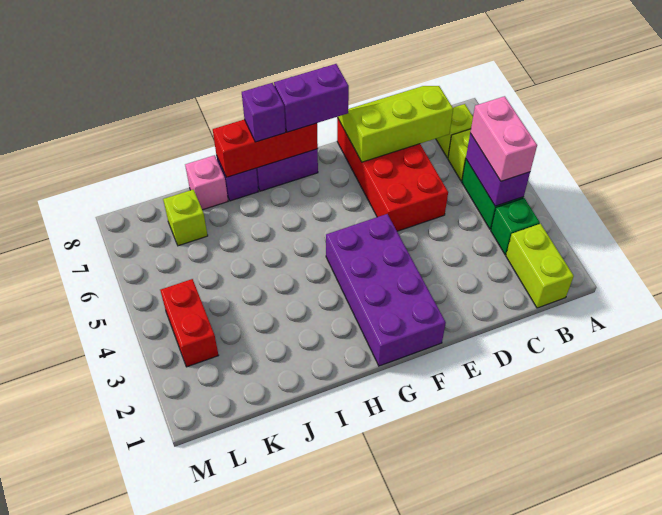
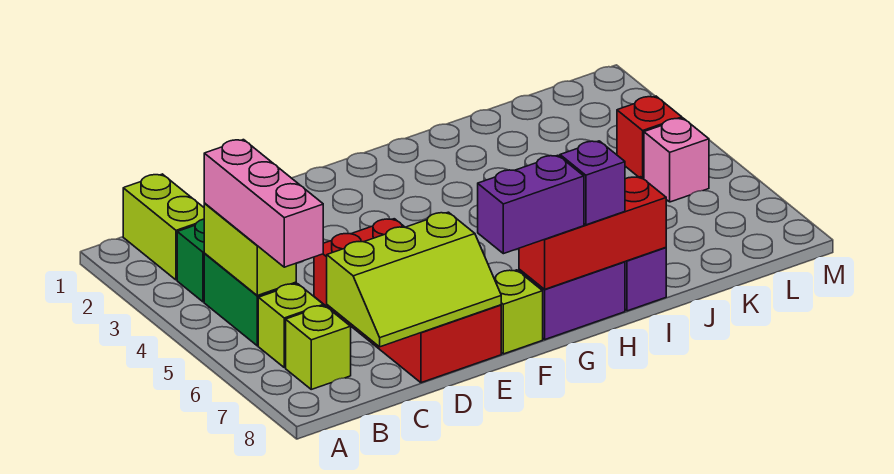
purple brick B4:B5 level 2 -> lime brick B4:B5 level 2
pink brick B4:B5 level 3 -> pink brick B4:B6 level 3
purple brick F1:G4 level 1 -> none
pink brick J8 level 1 -> pink brick L5 level 1
lime brick K7 level 1 -> lime brick F8 level 1
red brick L3:L4 level 1 -> red brick L4 level 1

